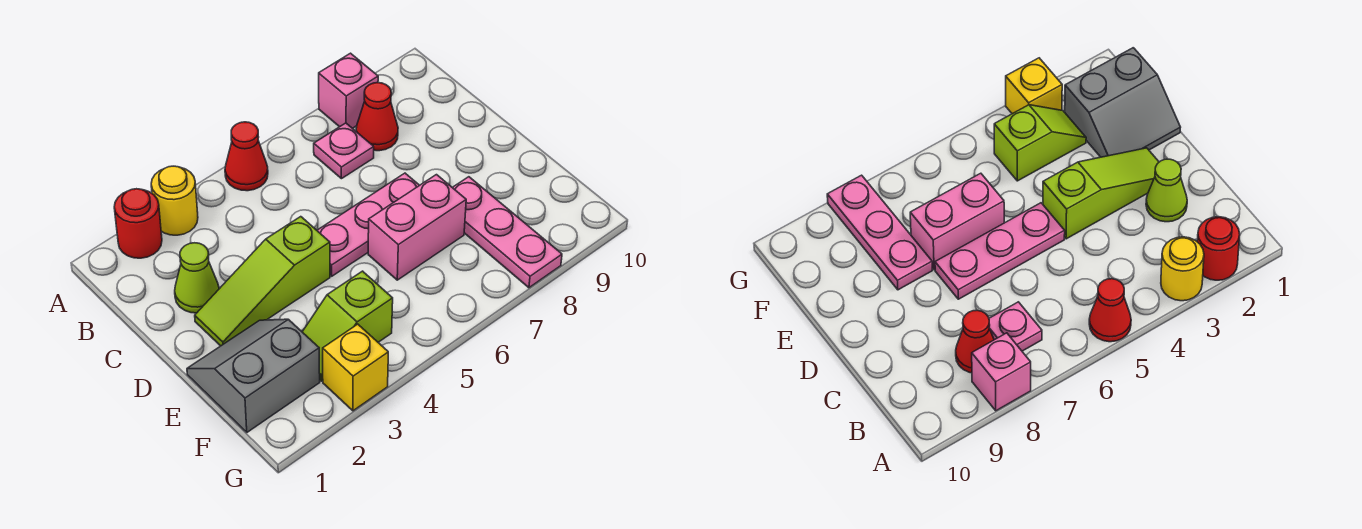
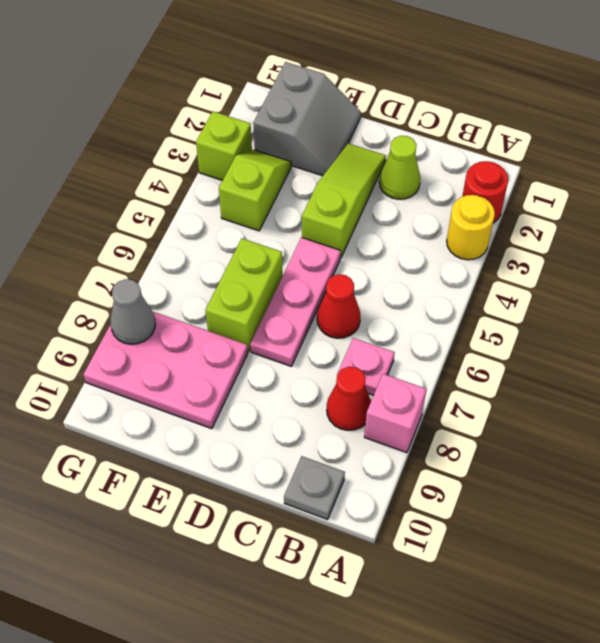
red cone A5 level 1 -> red cone C6 level 1
none -> grey plate B10 level 1
pink brick E6:E7 level 1 -> lime brick E6:E7 level 1
pink plate E8:G8 level 1 -> pink plate E8:G9 level 1
yellow brick G3 level 1 -> lime brick G3 level 1
none -> grey cone G8 level 2

